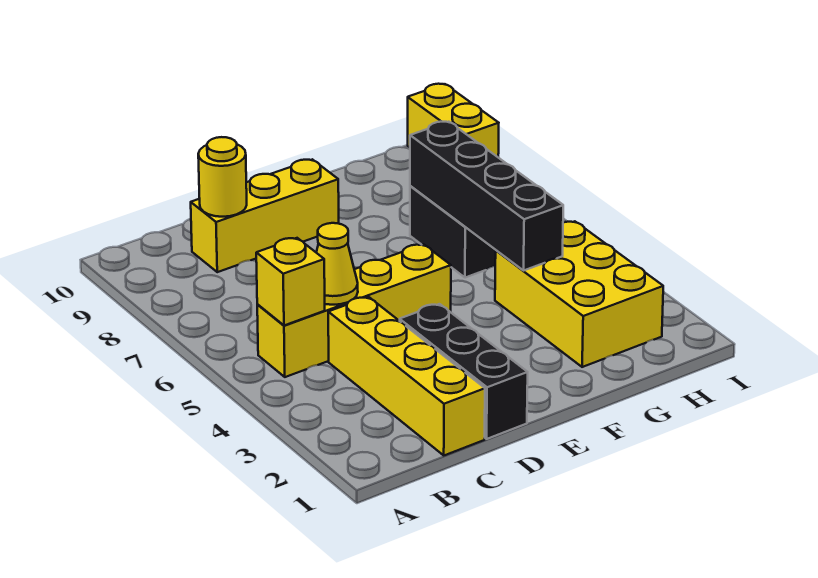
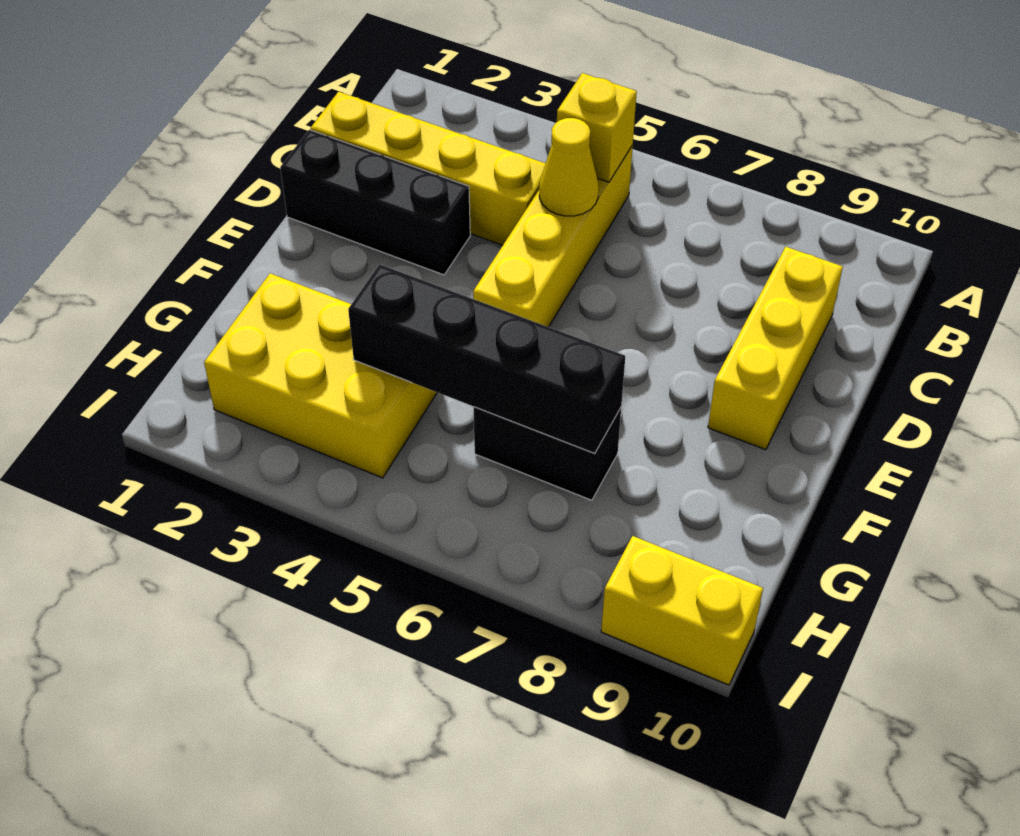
yellow round brick C9 level 2 -> none

